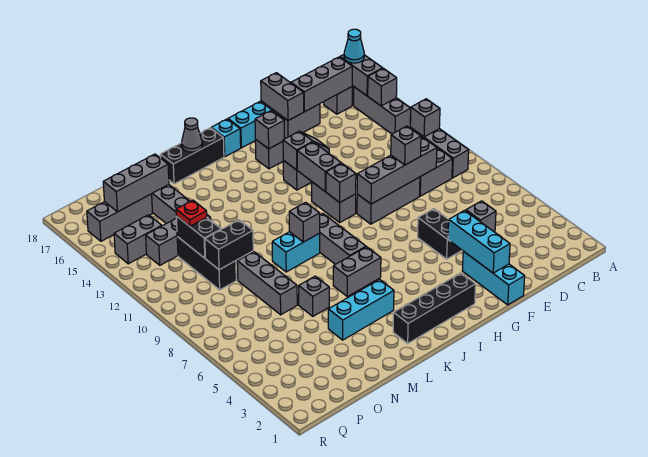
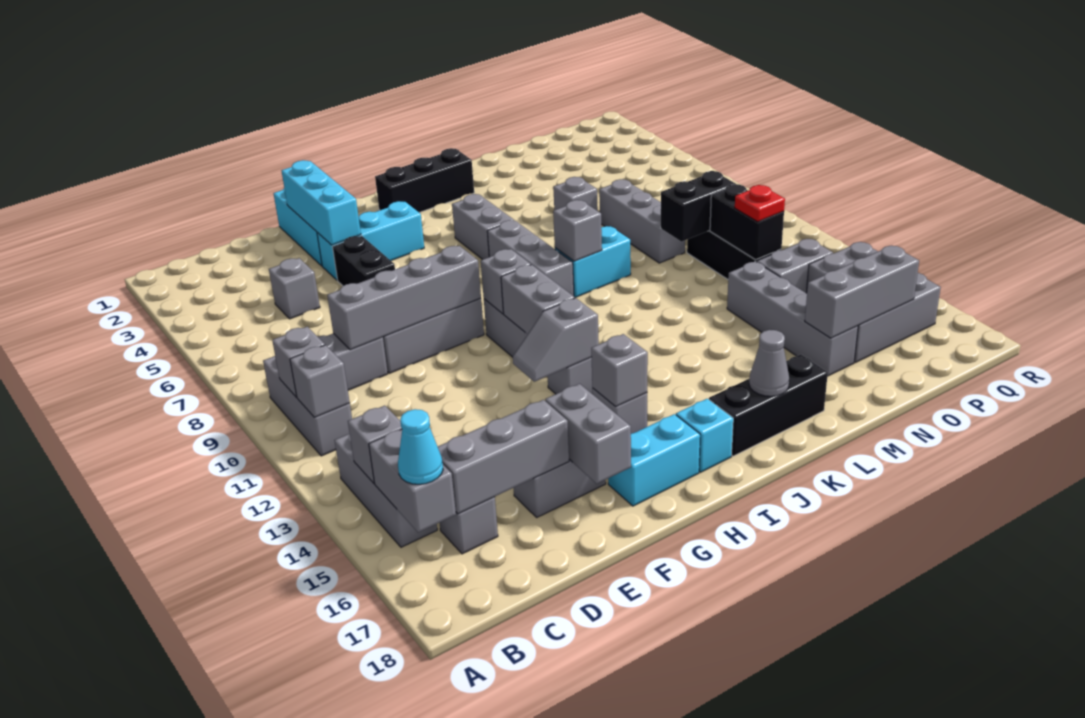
grey brick E9 level 3 -> grey brick B10 level 2
black brick H2:K2 level 1 -> black brick I2:K2 level 1
grey brick J6:K6 level 1 -> grey brick J5:J6 level 1
cyan brick K4:M4 level 1 -> cyan brick F4:H4 level 1

